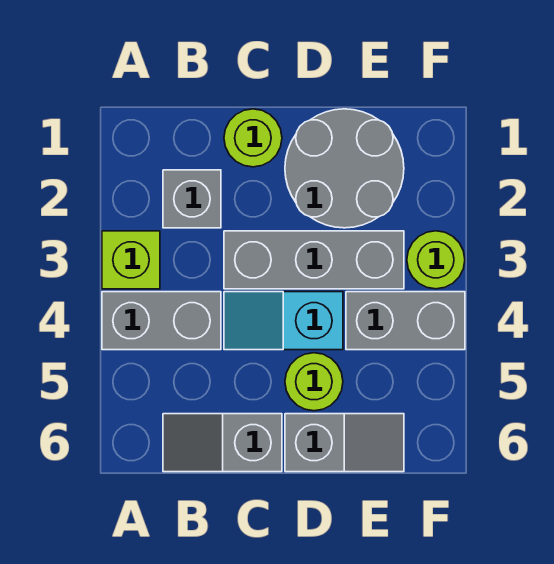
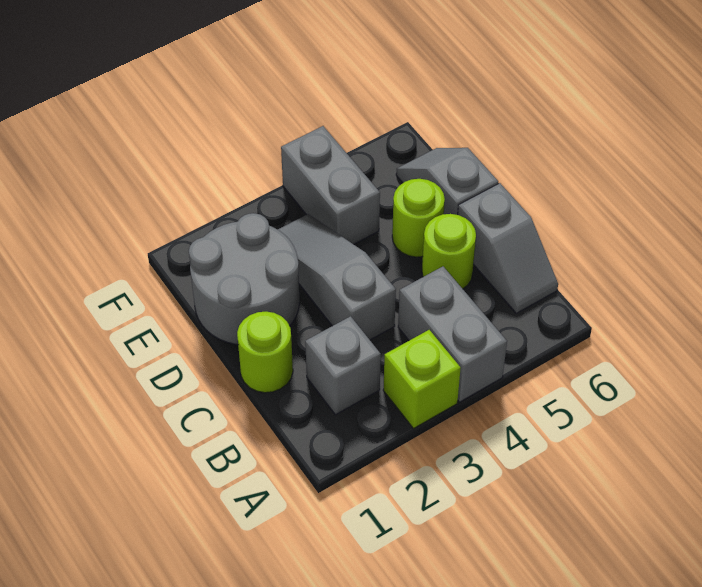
grey brick C3:E3 level 1 -> grey slope C3:E3 level 1 top C
cyan slope C4:D4 level 1 top D -> none
lime round brick F3 level 1 -> lime round brick C5 level 1

